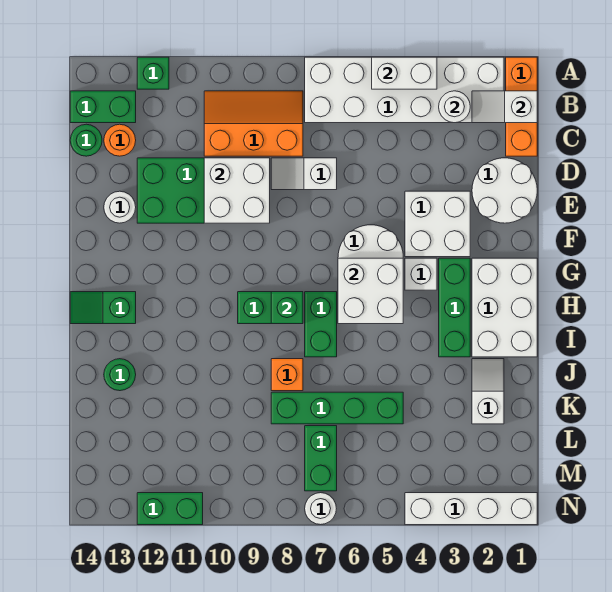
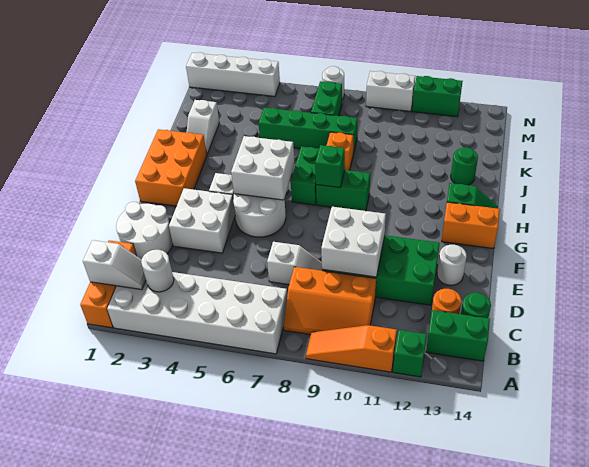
white brick A4:A5 level 2 -> white brick N9:N10 level 1
none -> orange slope A9:A11 level 1 top 11
white brick G1:I2 level 1 -> orange brick G1:I2 level 1
green brick G3:I3 level 1 -> none
none -> orange brick G13:G14 level 1

